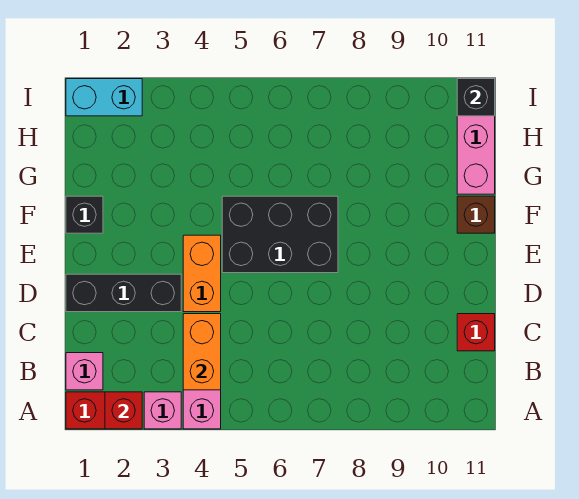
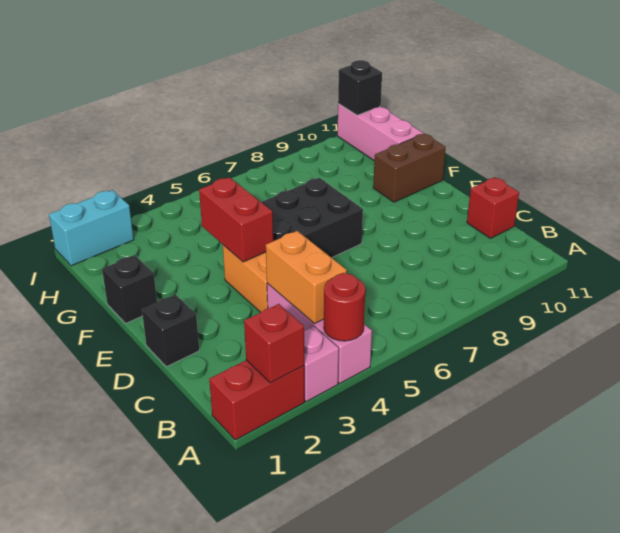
none -> red round brick A4 level 2
pink brick B1 level 1 -> none
black brick D1:D3 level 1 -> black brick D1 level 1
none -> red brick E4:F4 level 2
brown brick F11 level 1 -> brown brick F10:F11 level 1

